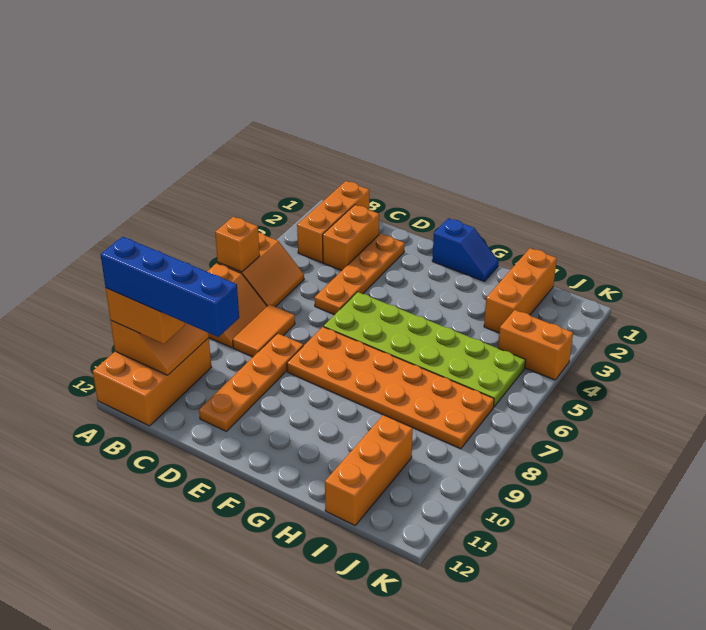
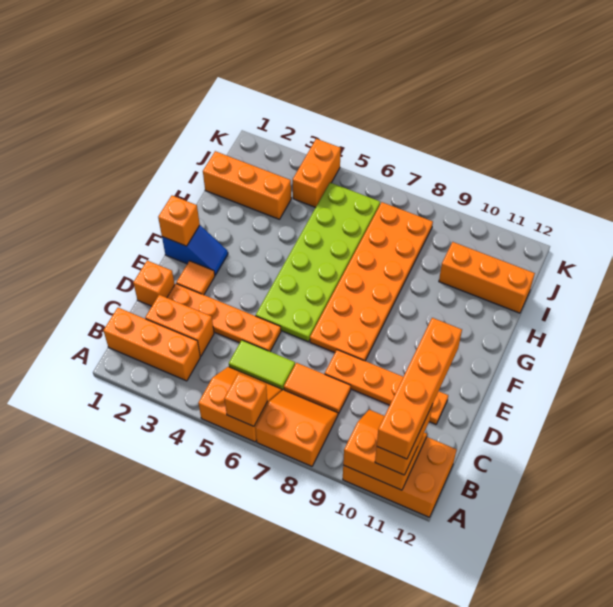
blue brick A11:D11 level 4 -> orange brick A11:D11 level 4
none -> lime tile C5:C6 level 1
none -> orange brick D1 level 1
none -> orange tile E2 level 1
blue slope F1:G1 level 1 top F -> blue slope F1:F2 level 1 top 1
none -> orange brick F1 level 2

